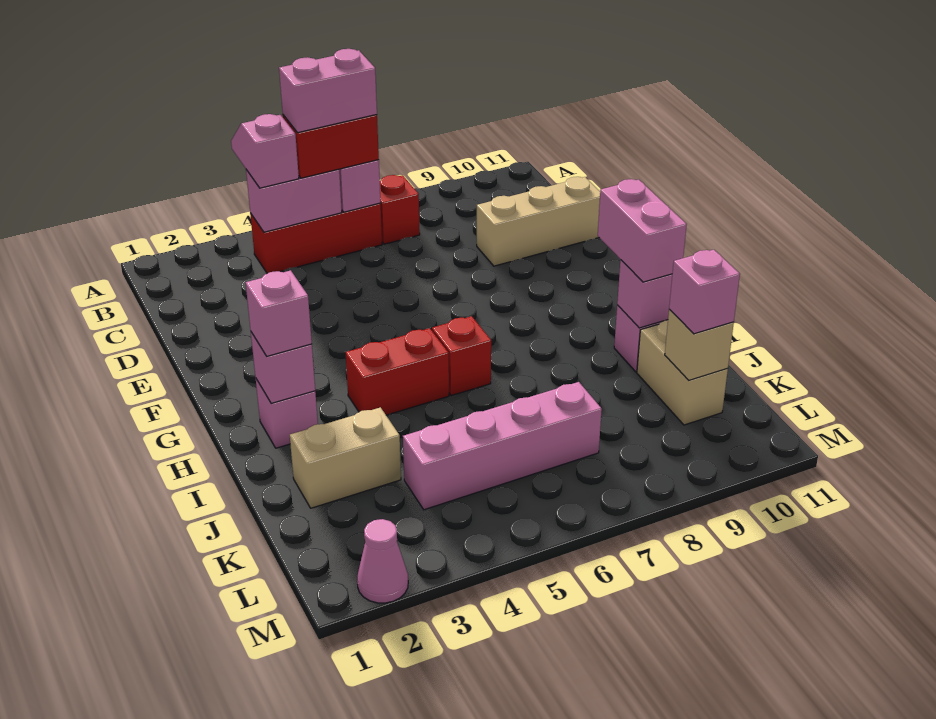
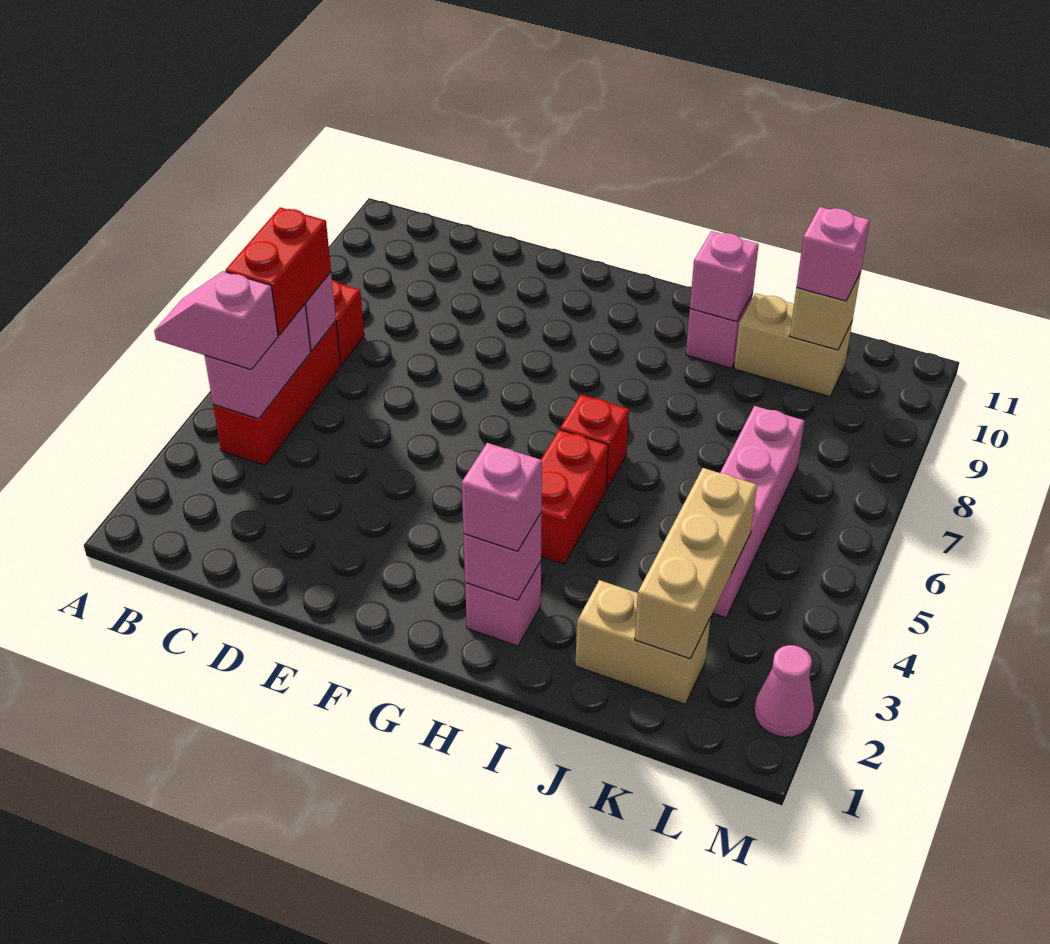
pink brick B5:B6 level 4 -> none
tan brick D9:D11 level 1 -> tan brick K2:K4 level 2
pink brick H10:I10 level 3 -> none
tan brick J2:J3 level 1 -> tan brick J2:K2 level 1

